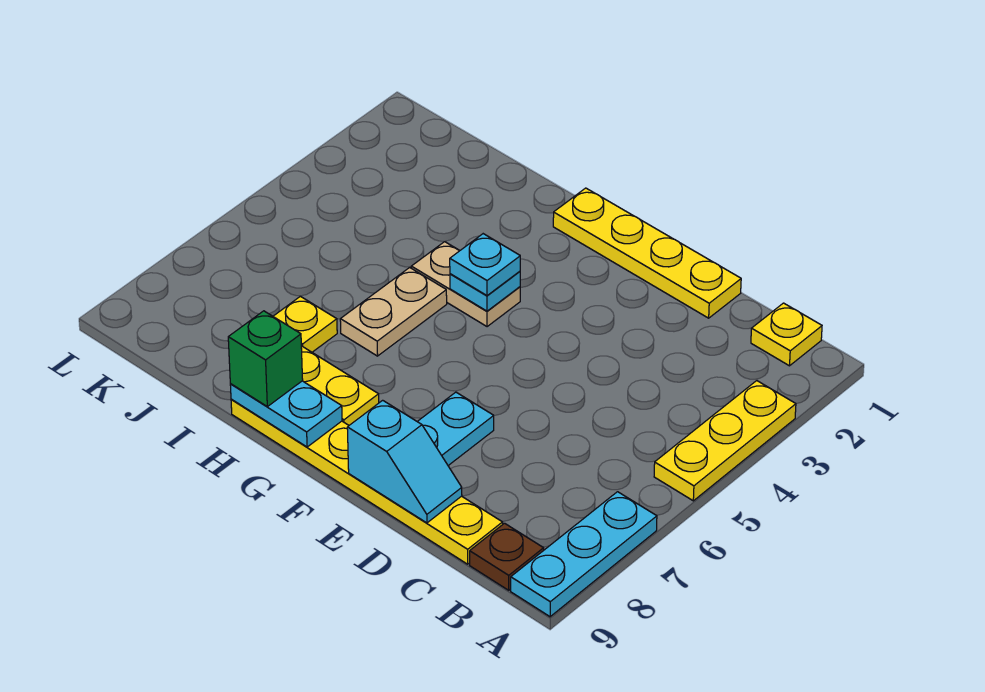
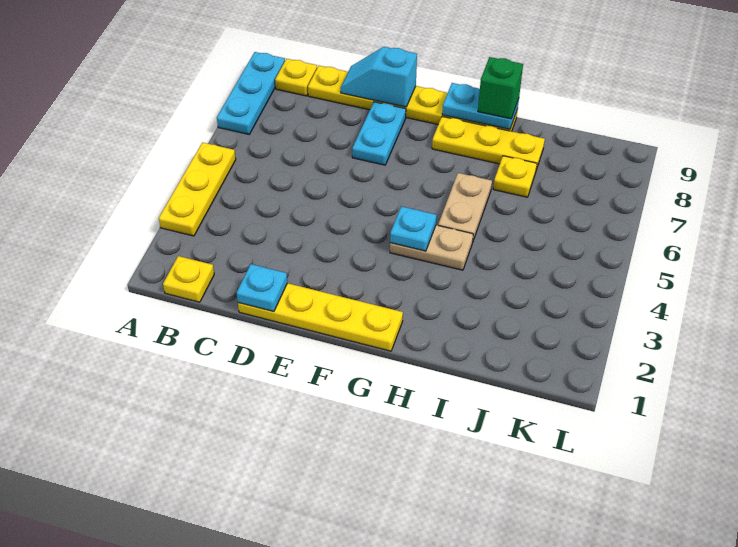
brown plate B9 level 1 -> yellow plate B9 level 1
cyan plate G4 level 3 -> cyan plate D1 level 2

